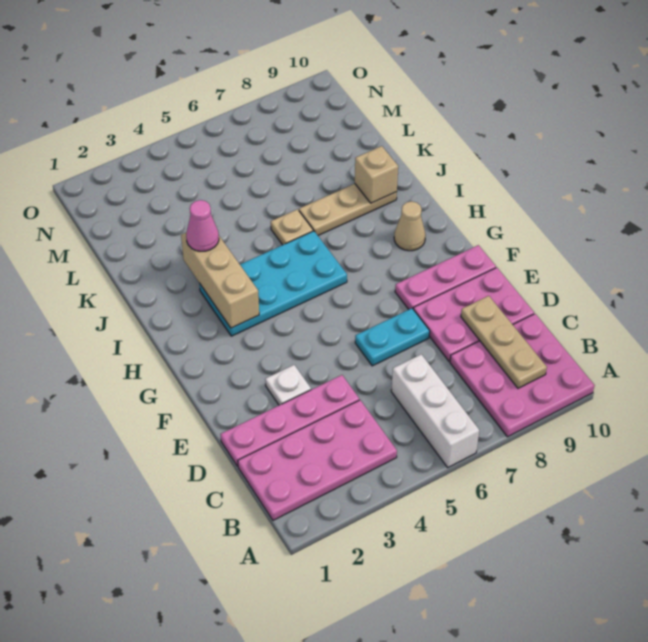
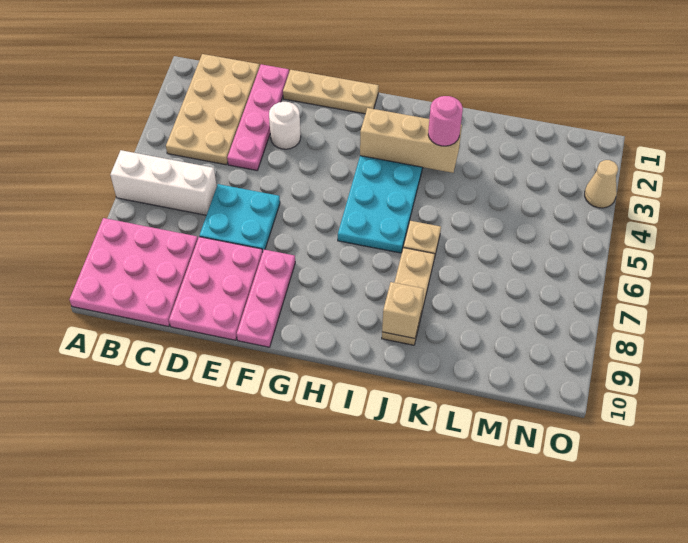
pink plate B1:C4 level 1 -> tan plate B1:C4 level 1
tan plate B9:D9 level 2 -> tan plate E1:G1 level 1
white plate E3 level 1 -> white round brick E3 level 1
cyan plate E6:E7 level 1 -> cyan plate D6:E7 level 1
tan cone H9 level 1 -> tan cone O3 level 1
pink cone J3 level 3 -> pink round brick J3 level 3

